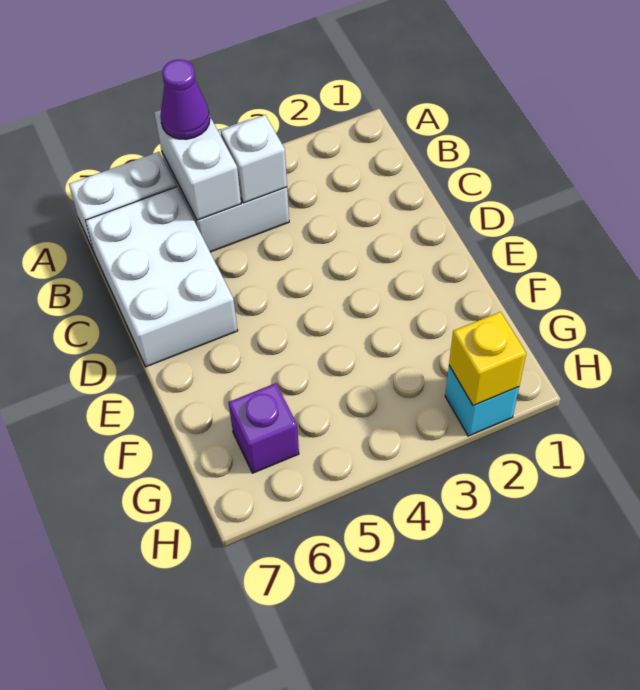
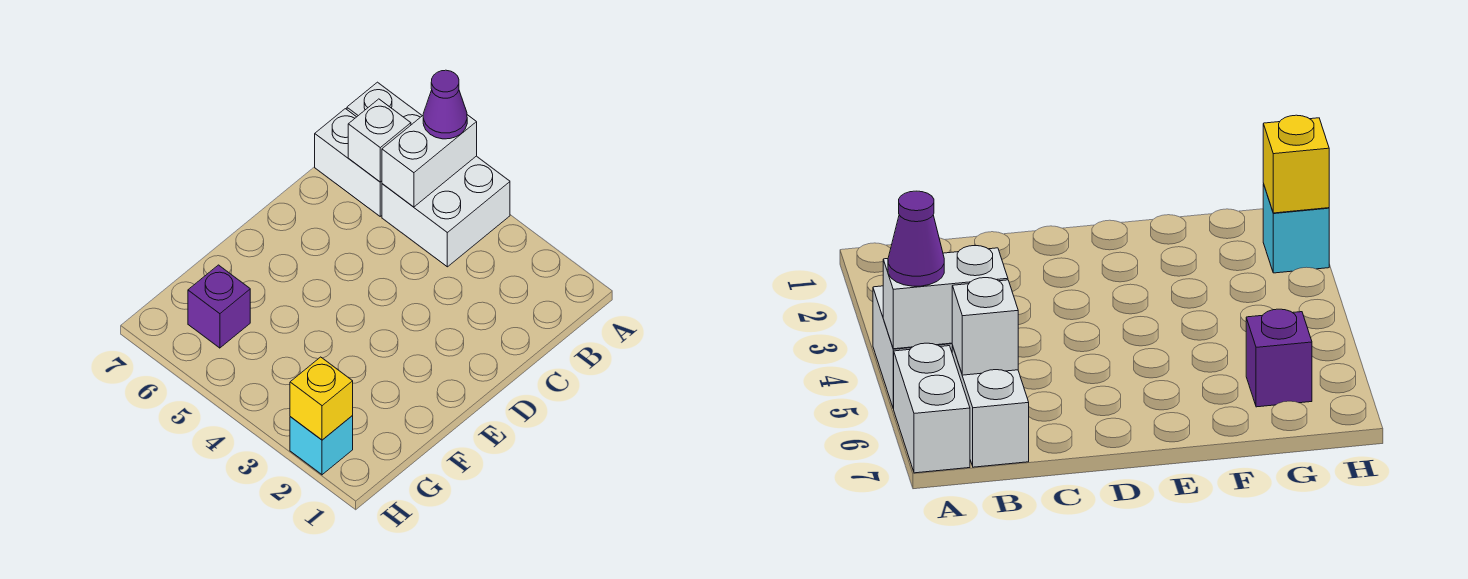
white brick B4 level 2 -> white brick B6 level 2
white brick B6:D7 level 1 -> white brick B6:B7 level 1

